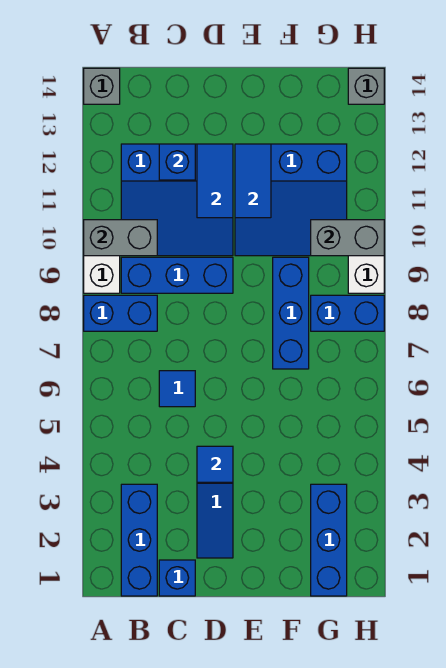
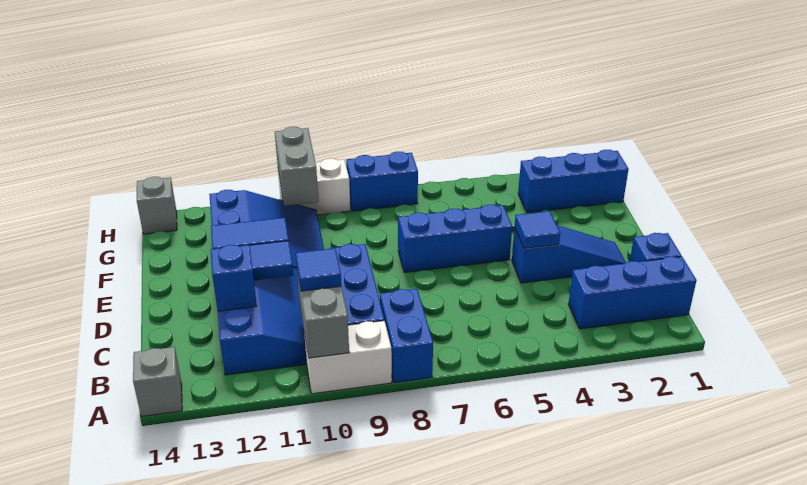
blue tile C6 level 1 -> blue tile B10 level 3
blue brick F7:F9 level 1 -> blue brick E5:E7 level 1
blue brick G8:H8 level 1 -> blue brick H7:H8 level 1

